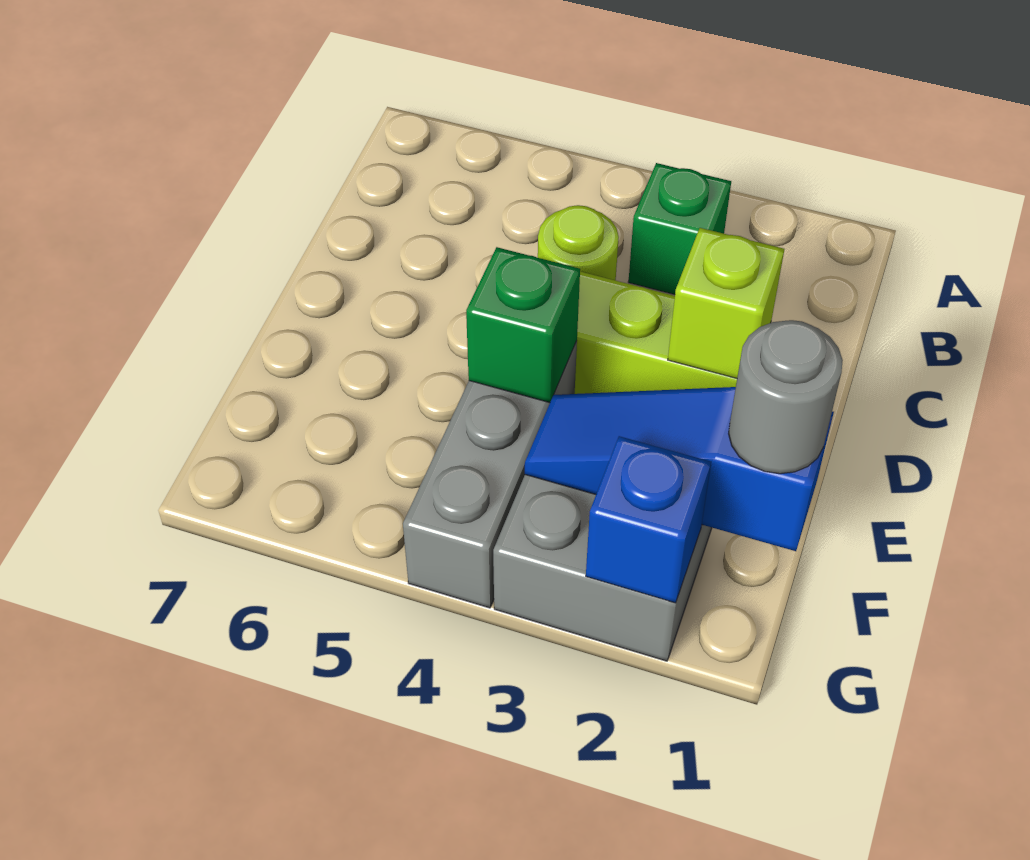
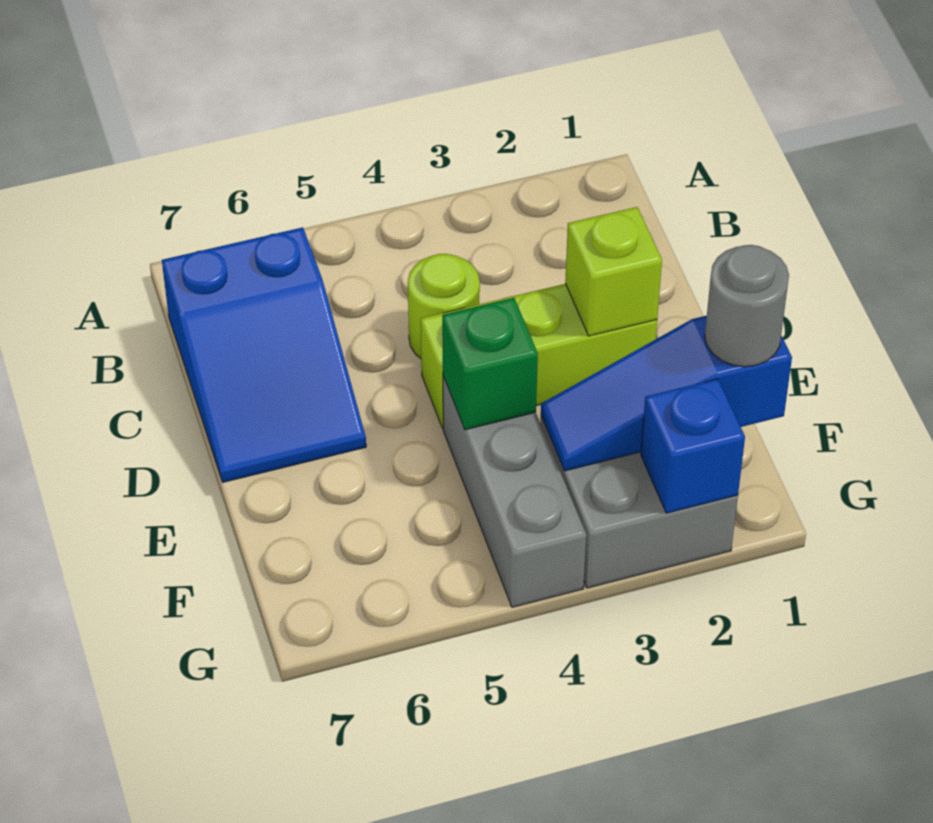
green brick B3 level 1 -> none
none -> blue slope B6:D7 level 1 top B

